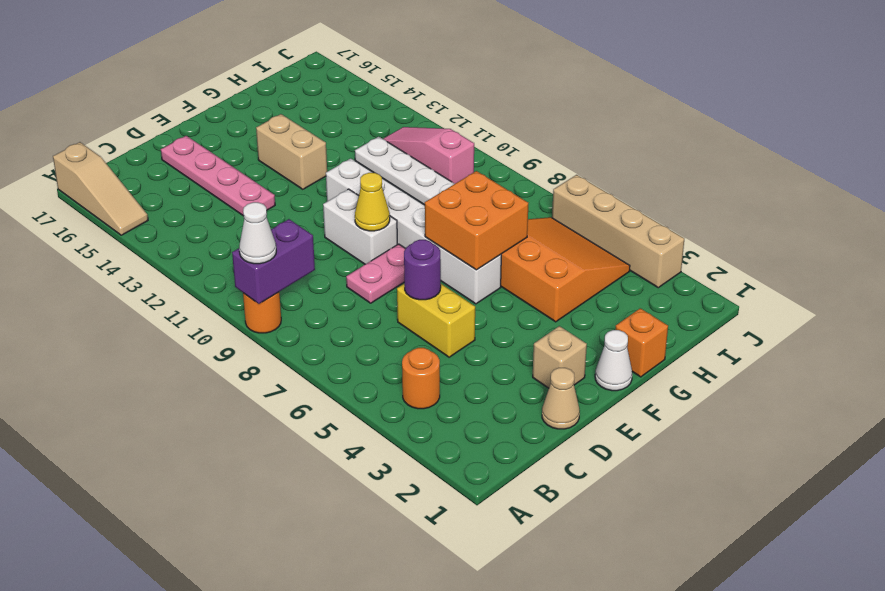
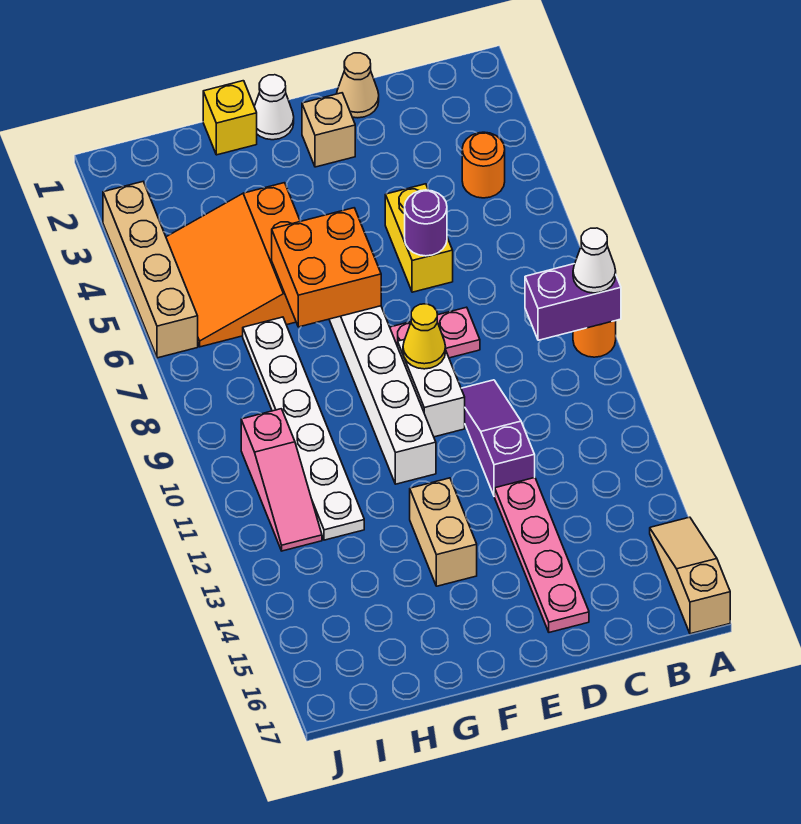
none -> purple slope D10:D12 level 1 top 12
orange brick G1 level 1 -> yellow brick G1 level 1

